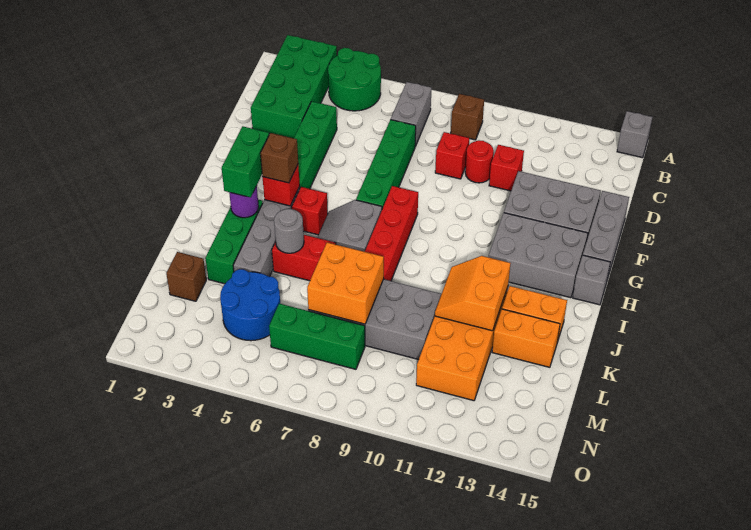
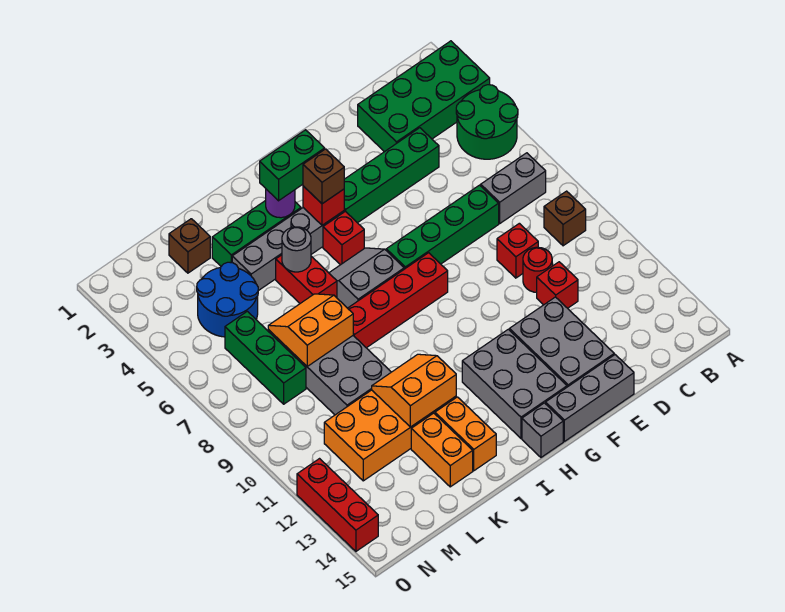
grey brick A15 level 1 -> none
orange brick K7:L8 level 2 -> orange slope K7:L8 level 2 top 8
none -> red brick O12:O14 level 1

